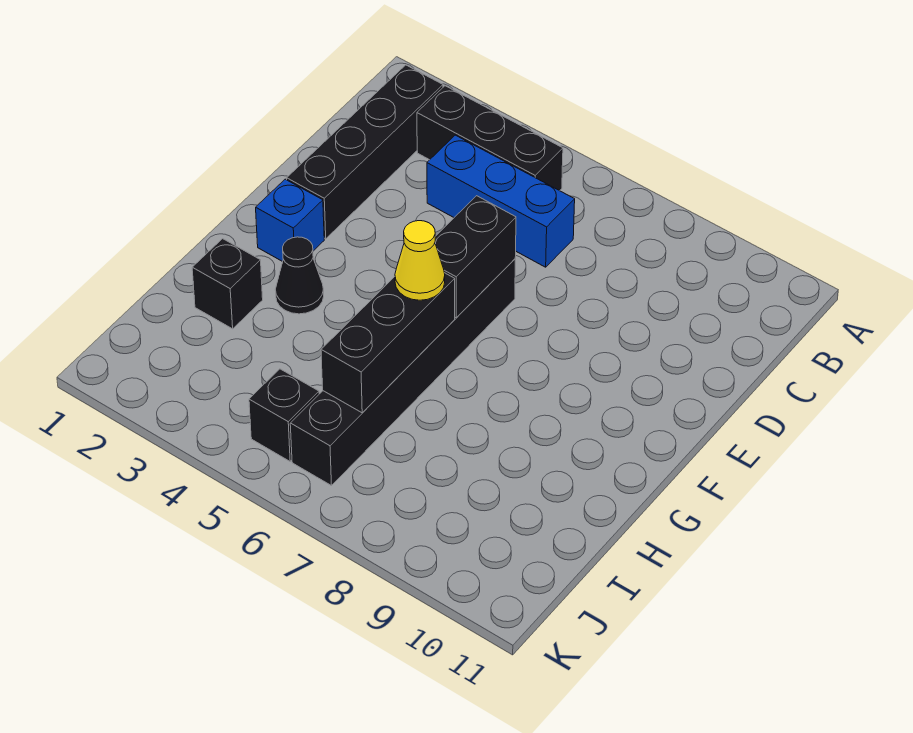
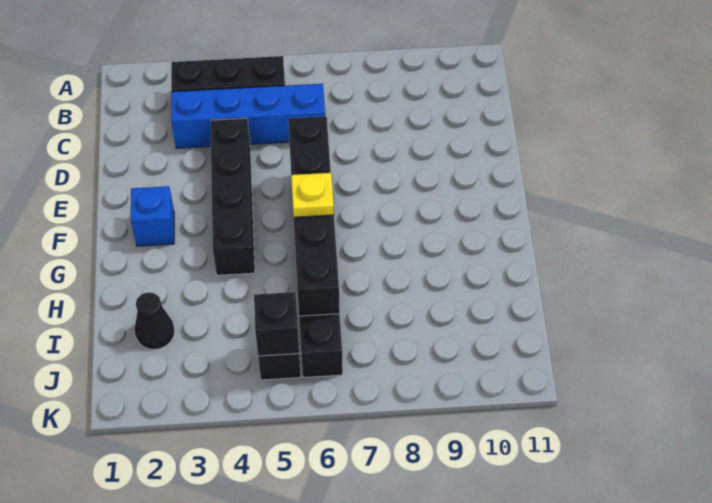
black brick B2:E2 level 1 -> black brick D4:G4 level 1
blue brick C4:C6 level 1 -> blue brick C3:C6 level 1
black cone G3 level 1 -> black cone I2 level 1
yellow cone G6 level 3 -> yellow plate G6 level 3
black brick H2 level 1 -> black brick J5 level 2

